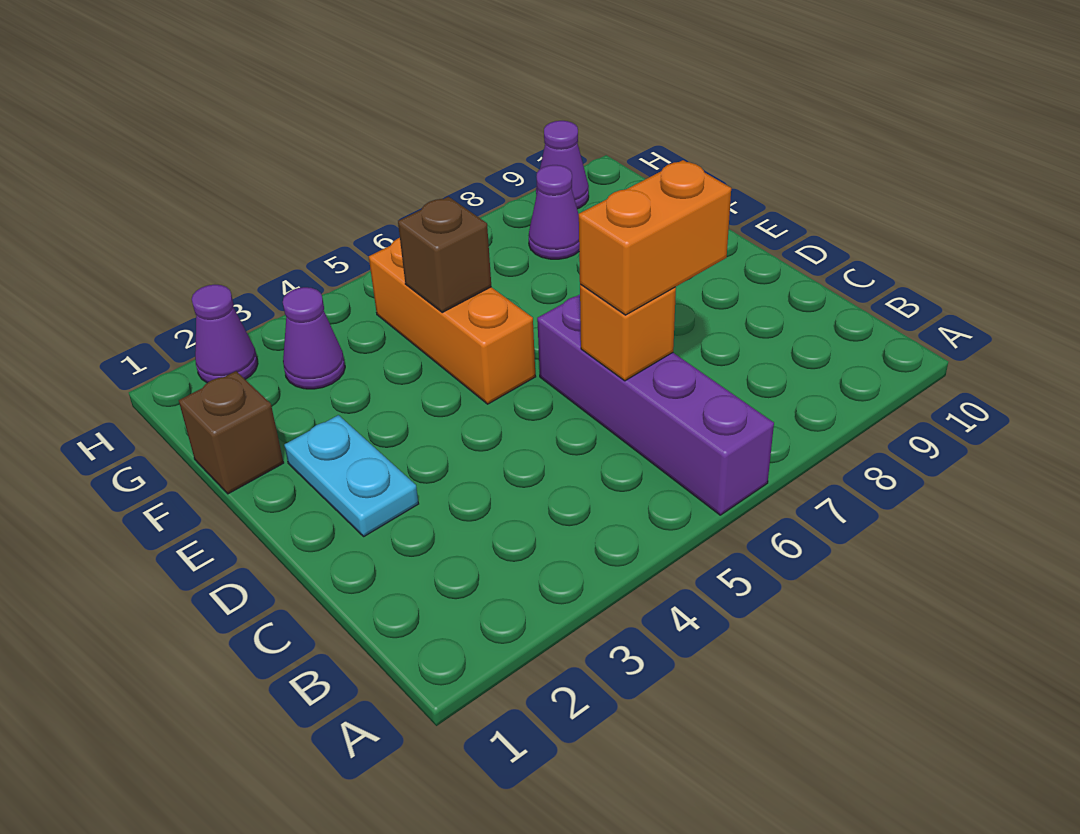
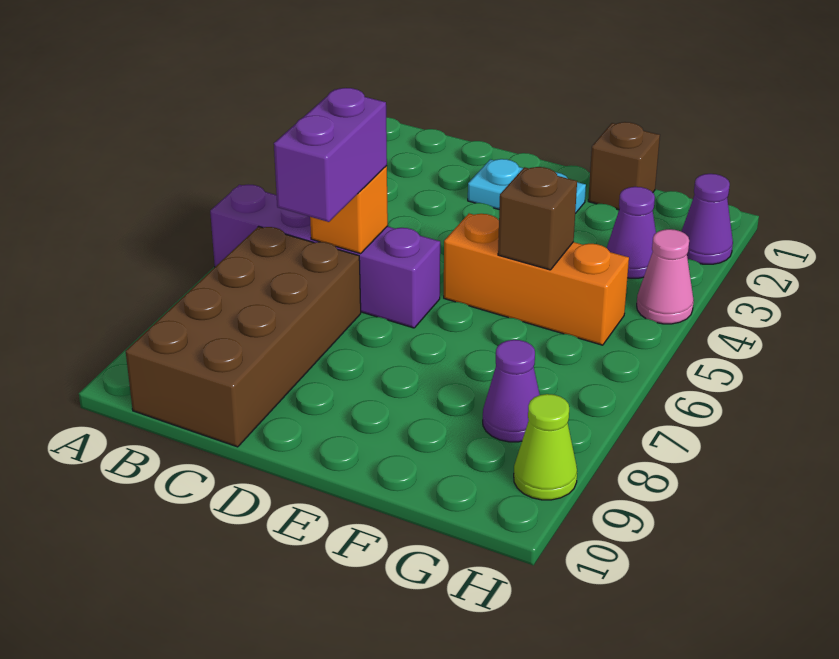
none -> brown brick B7:C10 level 1
orange brick C6:C7 level 3 -> purple brick C6:C7 level 3
none -> pink cone H4 level 1
purple cone H9 level 1 -> lime cone H9 level 1

